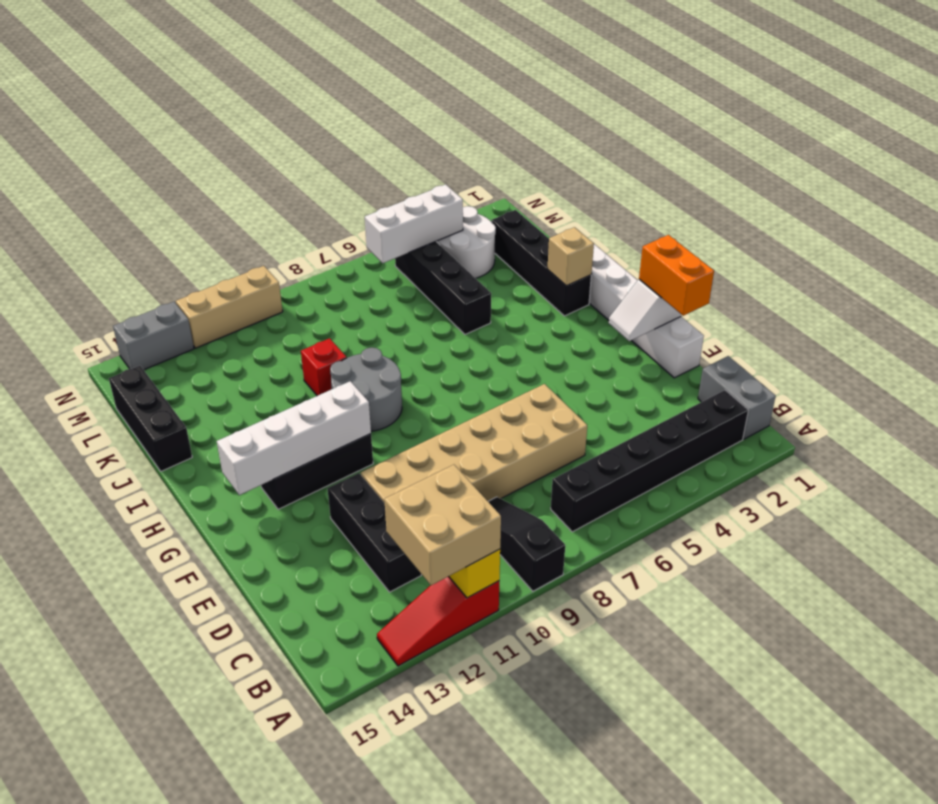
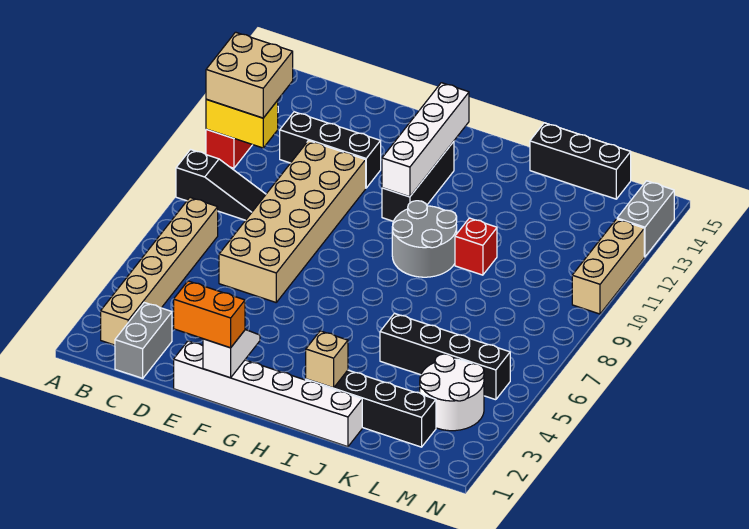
grey brick B1:C1 level 1 -> grey brick C1:C2 level 1
black brick B2:B7 level 1 -> tan brick B2:B7 level 1
white brick M4:M6 level 2 -> none

